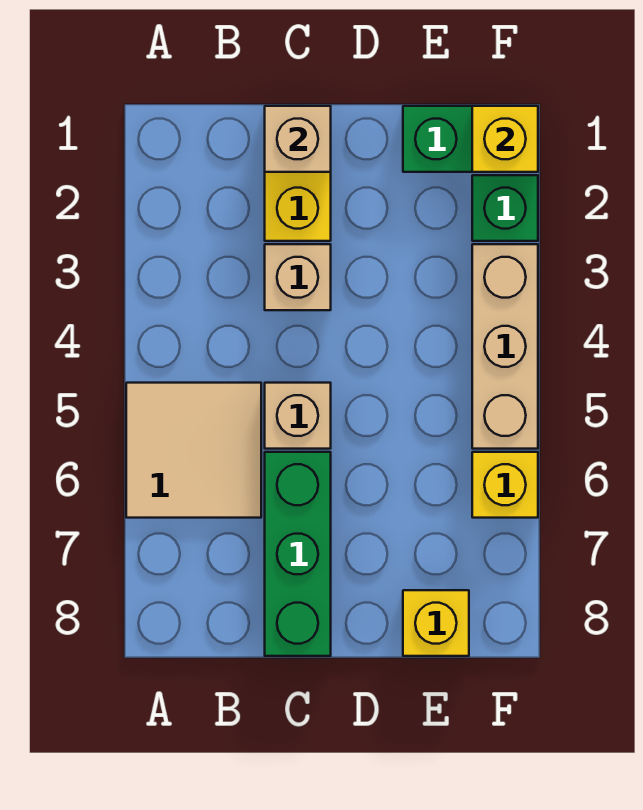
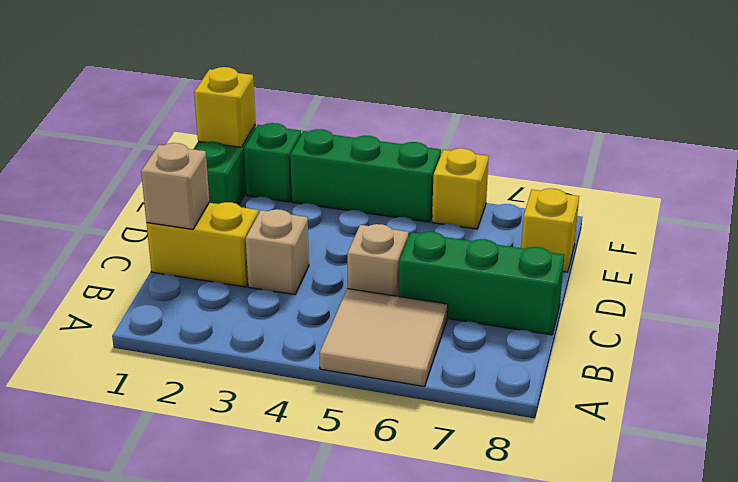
tan brick F3:F5 level 1 -> green brick F3:F5 level 1

